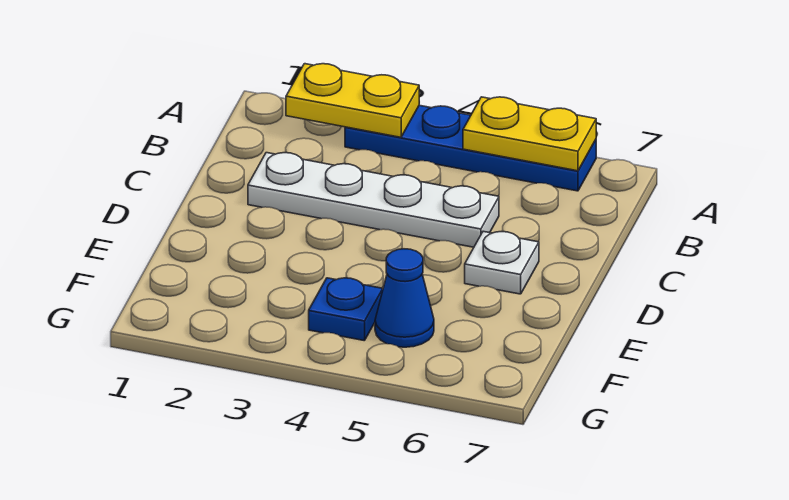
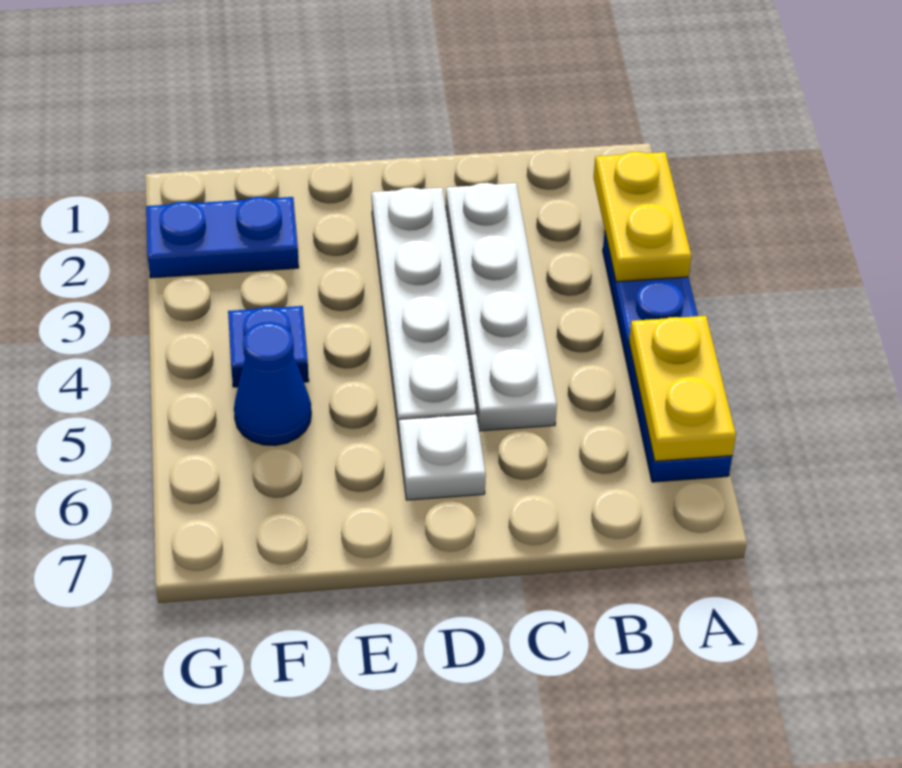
none -> white plate D2:D5 level 1
none -> blue plate F2:G2 level 1

